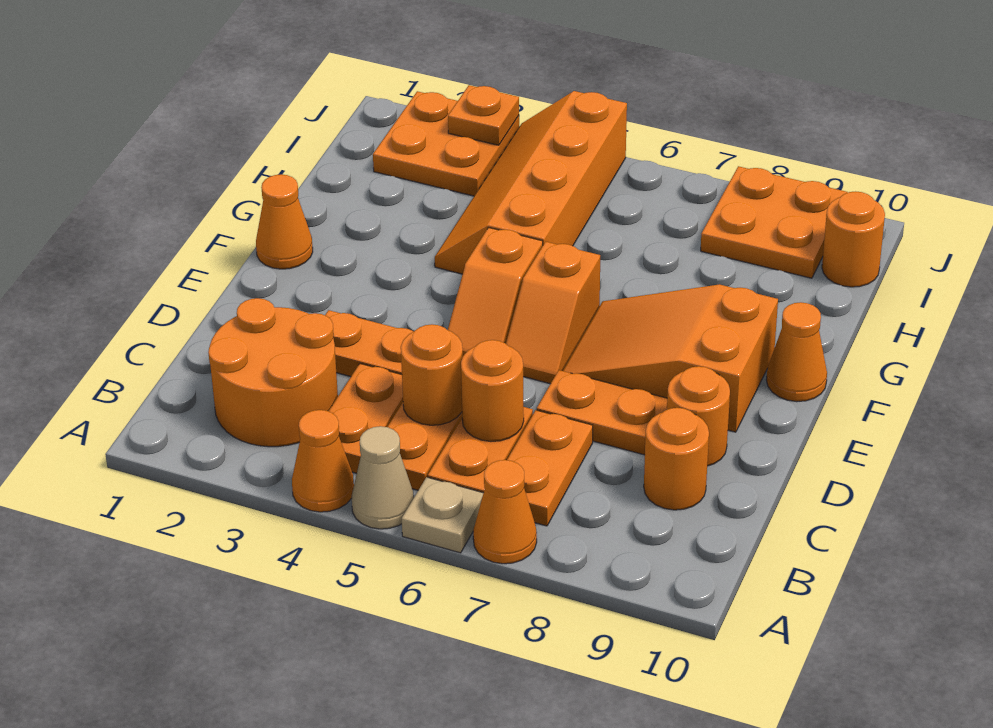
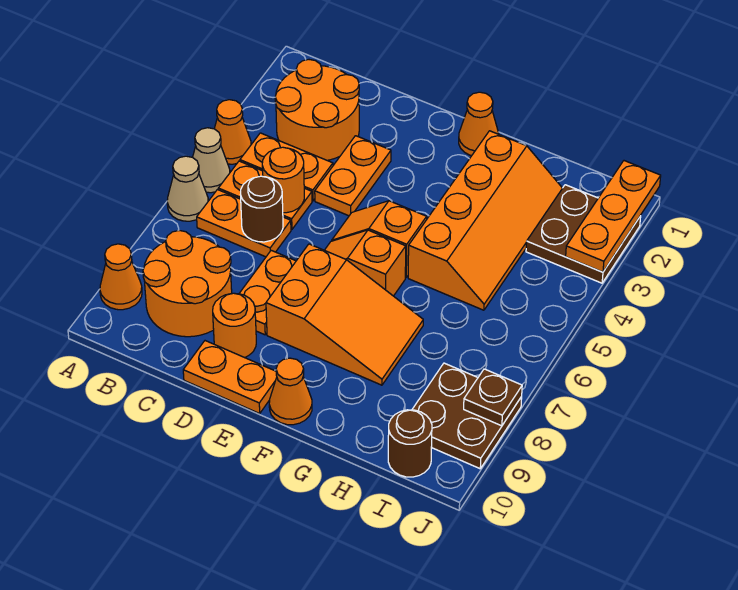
tan plate A6 level 1 -> tan cone A6 level 1
orange cone A7 level 1 -> orange cone A9 level 1
orange plate B7:C7 level 1 -> orange plate D10:E10 level 1
orange round brick C6 level 2 -> brown round brick C6 level 2
orange round brick C9 level 1 -> orange round brick B8:C9 level 1
orange slope E7:F9 level 1 top 9 -> orange slope E7:G8 level 1 top E
orange slope G4:J5 level 1 top 5 -> orange slope G2:H5 level 1 top G
orange plate I2:J3 level 1 -> brown plate I2:J3 level 1
orange plate I8:J9 level 1 -> brown plate I8:J9 level 1
orange round brick I10 level 1 -> brown round brick I10 level 1
orange plate J3 level 2 -> orange plate J1:J3 level 2
none -> brown plate J8 level 2

